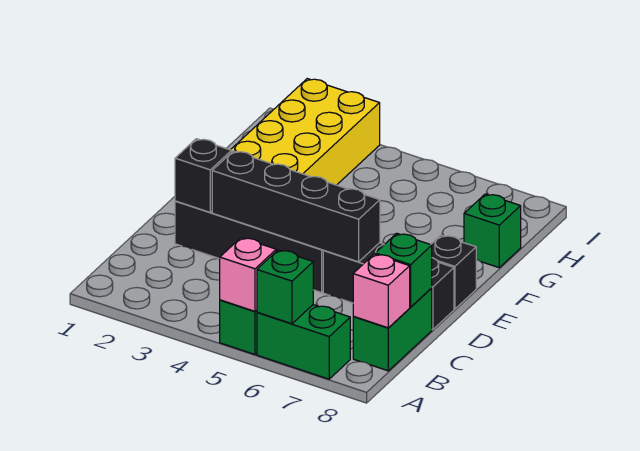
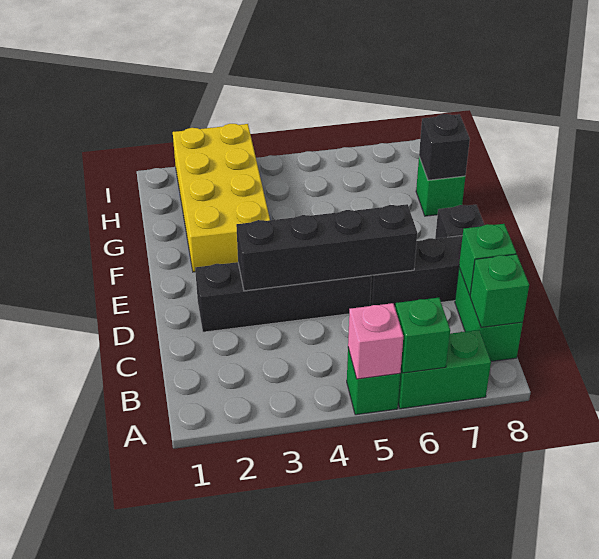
pink brick B8 level 2 -> green brick B8 level 2
black brick D2 level 2 -> black brick G8 level 2

